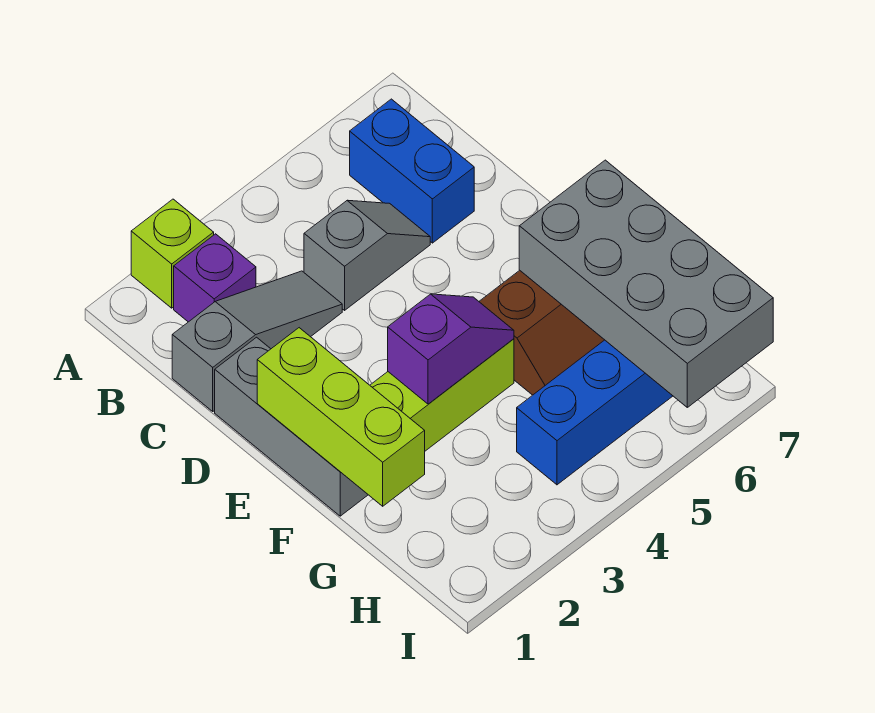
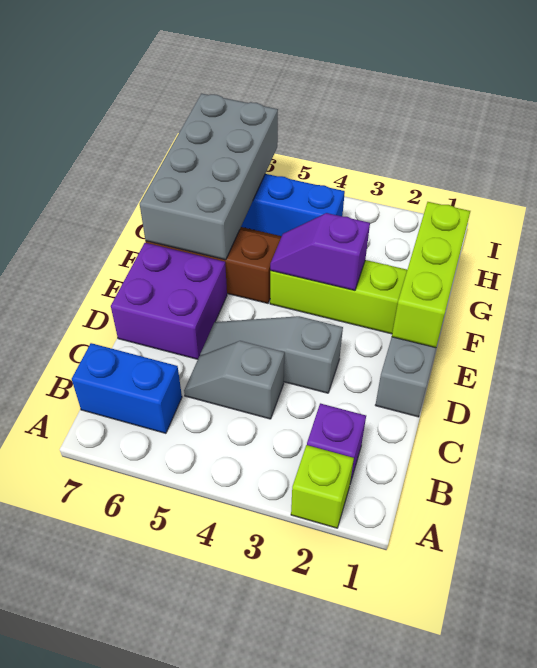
blue brick B6:C6 level 1 -> blue brick B6:B7 level 1
grey slope C1:C3 level 1 top 1 -> grey slope D3:D5 level 1 top 3
none -> purple brick D6:E7 level 1

